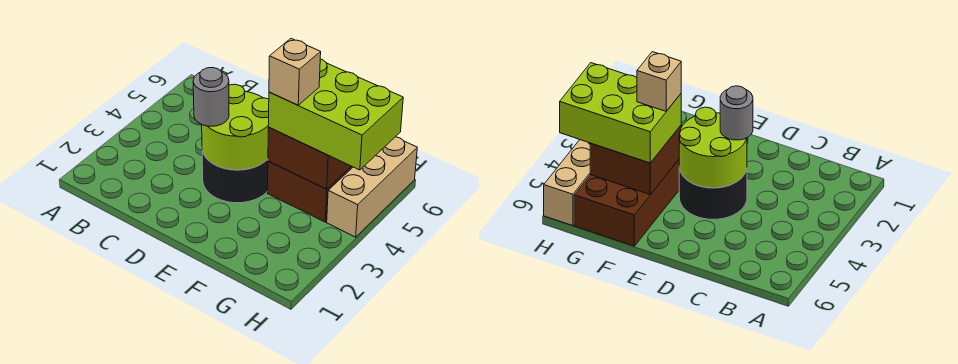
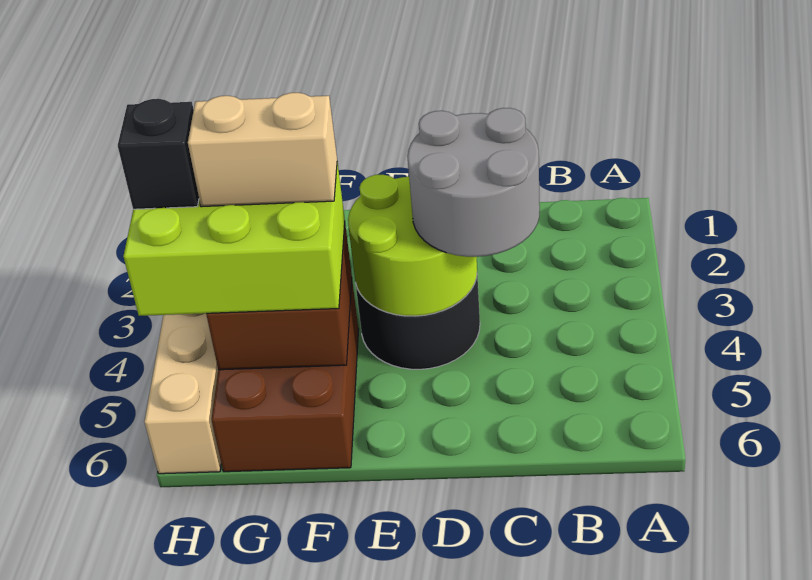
grey round brick D3 level 3 -> grey round brick C3:D4 level 3
tan brick F4 level 4 -> tan brick F4:G4 level 4
none -> black brick H4 level 4

